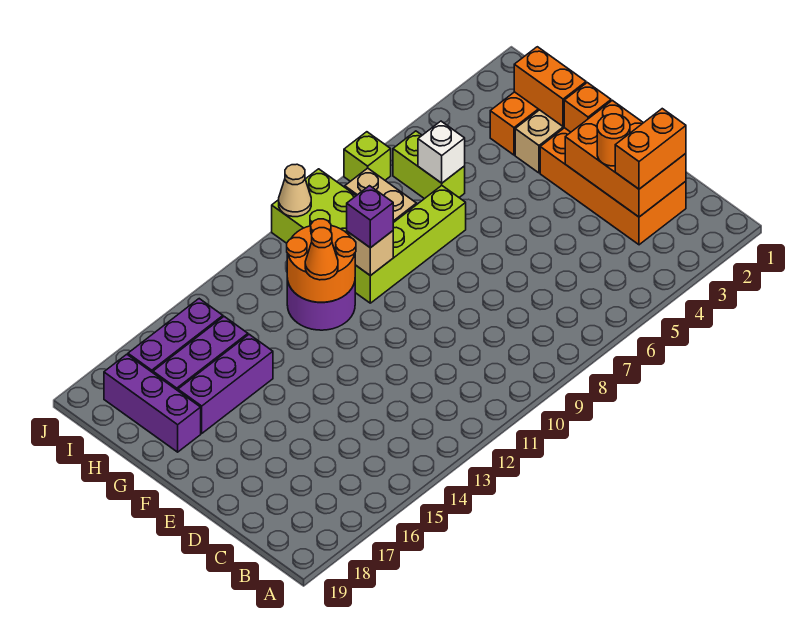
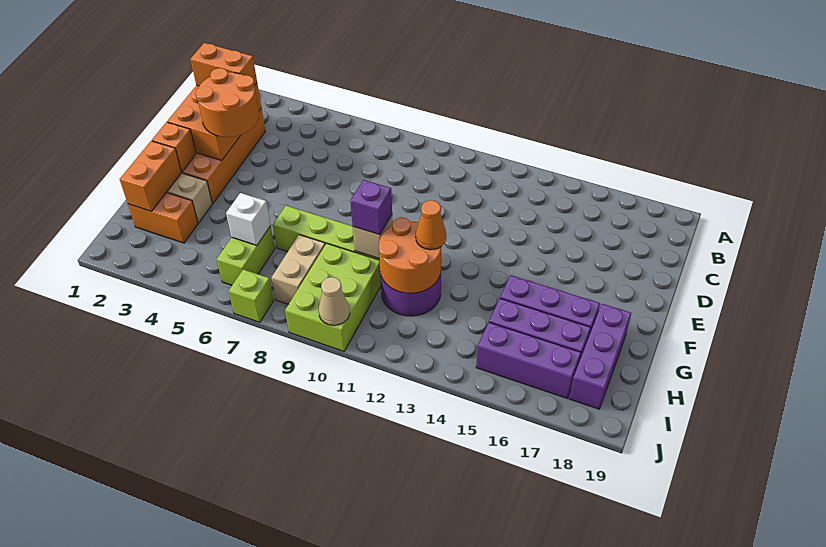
orange round brick D3 level 3 -> orange round brick D3:E4 level 3

